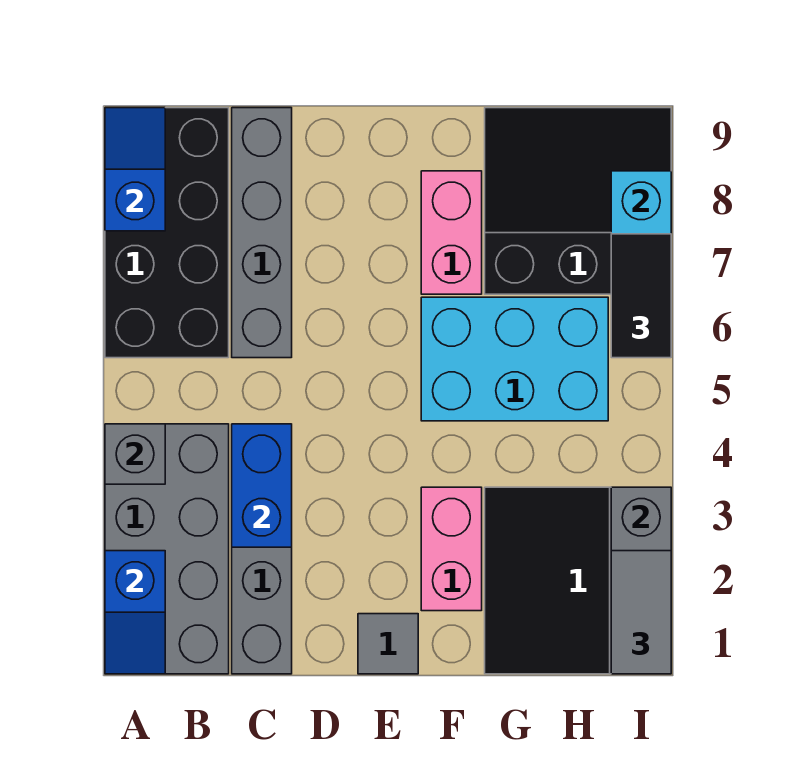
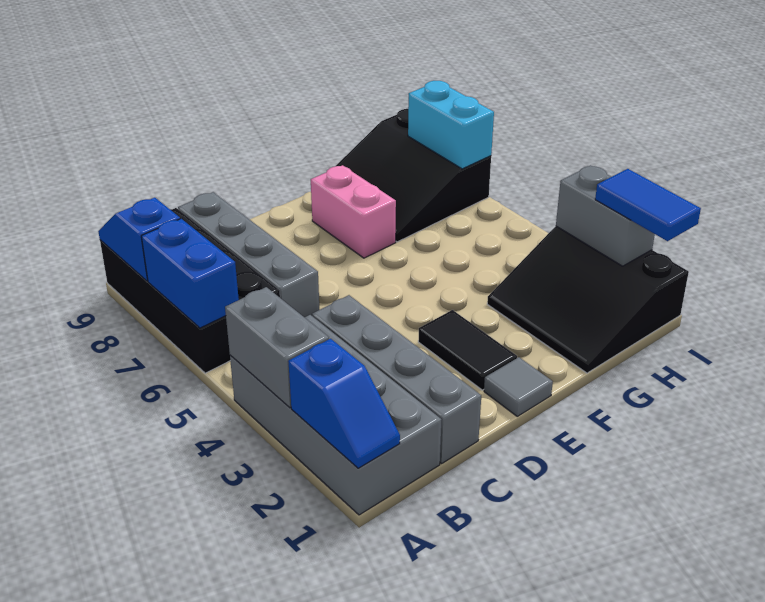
grey brick A4 level 2 -> grey brick A3:A4 level 2
blue brick C3:C4 level 2 -> blue brick A6:A7 level 2
pink brick F2:F3 level 1 -> none
cyan brick F5:H6 level 1 -> none
black slope G7:I9 level 1 top 7 -> black slope G7:I9 level 1 top I
grey tile I1:I2 level 3 -> blue tile I1:I2 level 3
black tile I6:I7 level 3 -> black tile E2:E3 level 1

